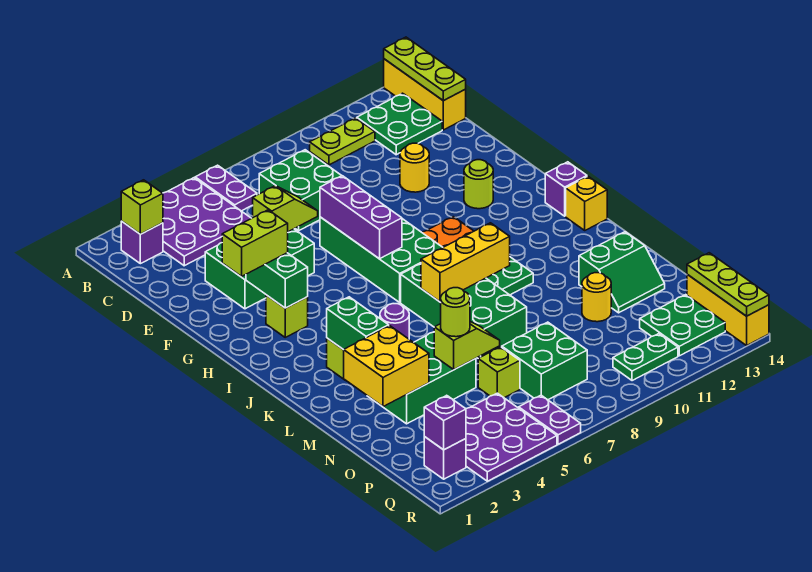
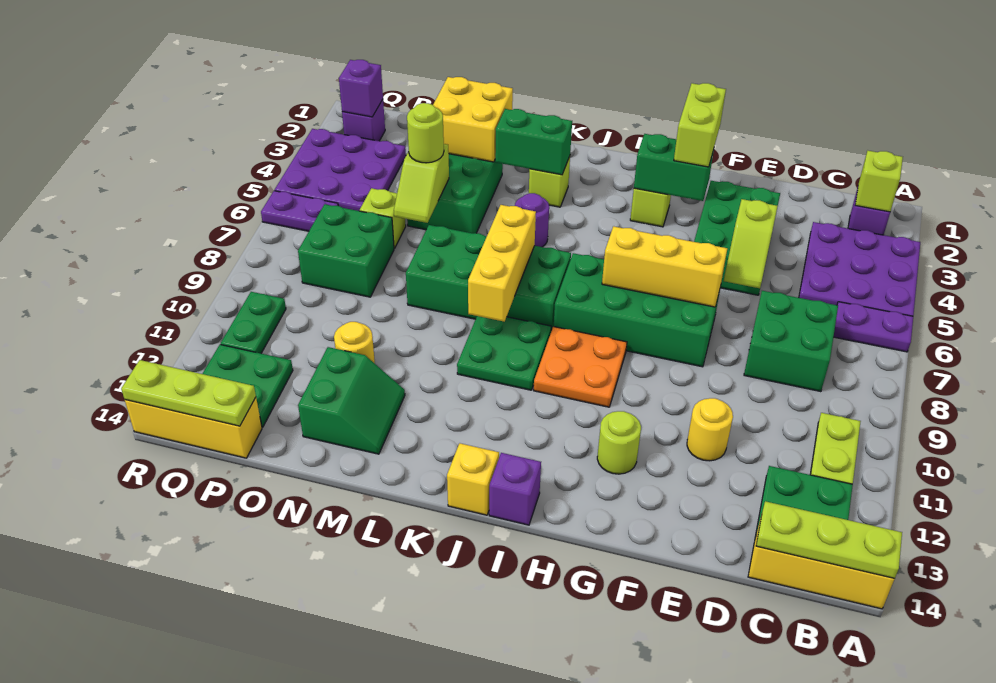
purple brick F7:H7 level 2 -> yellow brick F7:H7 level 2
green slope M12:N13 level 1 top M -> green slope M12:N13 level 1 top N

